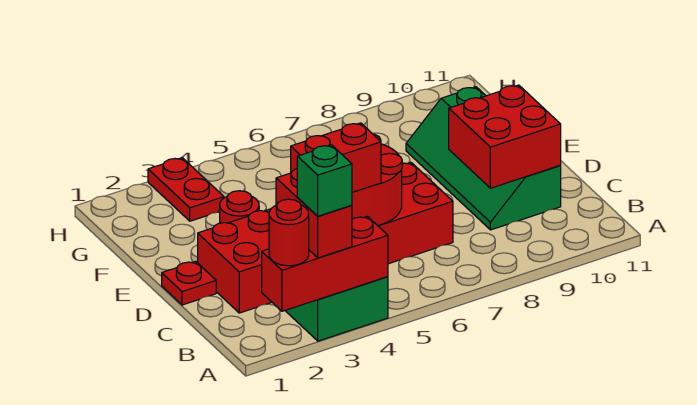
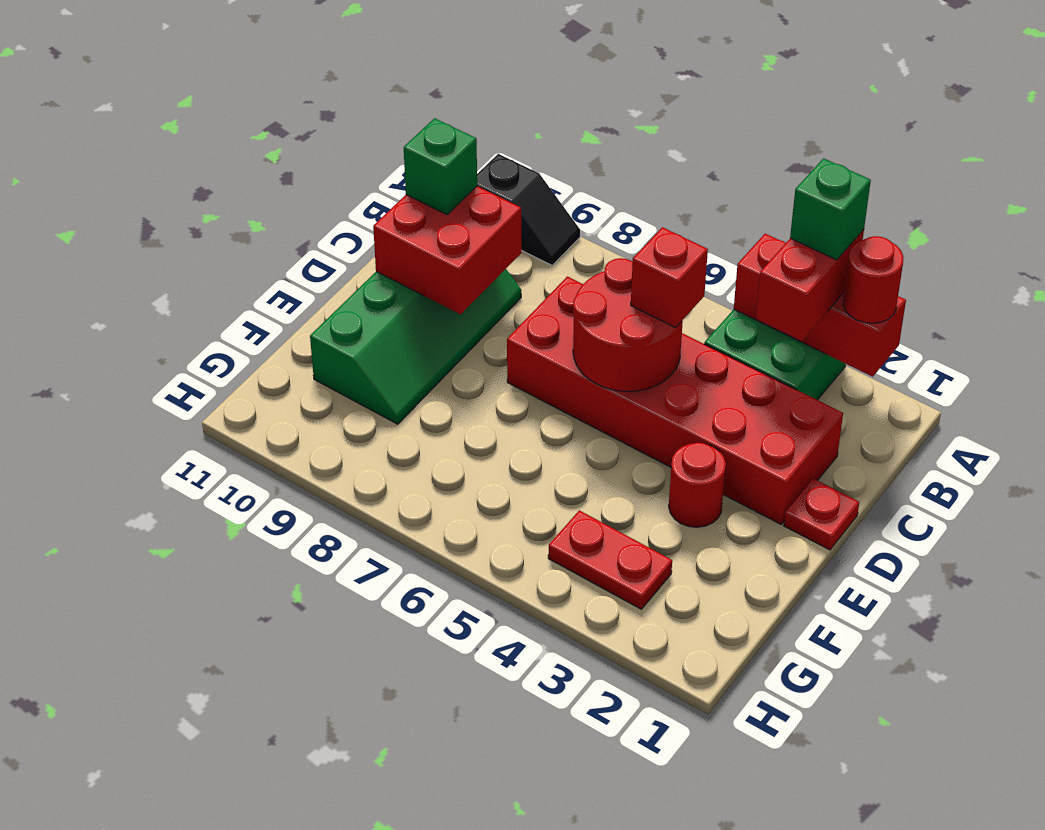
none -> black slope A9:A10 level 1 top 10
red brick C4:C5 level 3 -> red brick C5 level 3
none -> green brick C10 level 3
red plate G3:H3 level 1 -> red plate G3:G4 level 1

